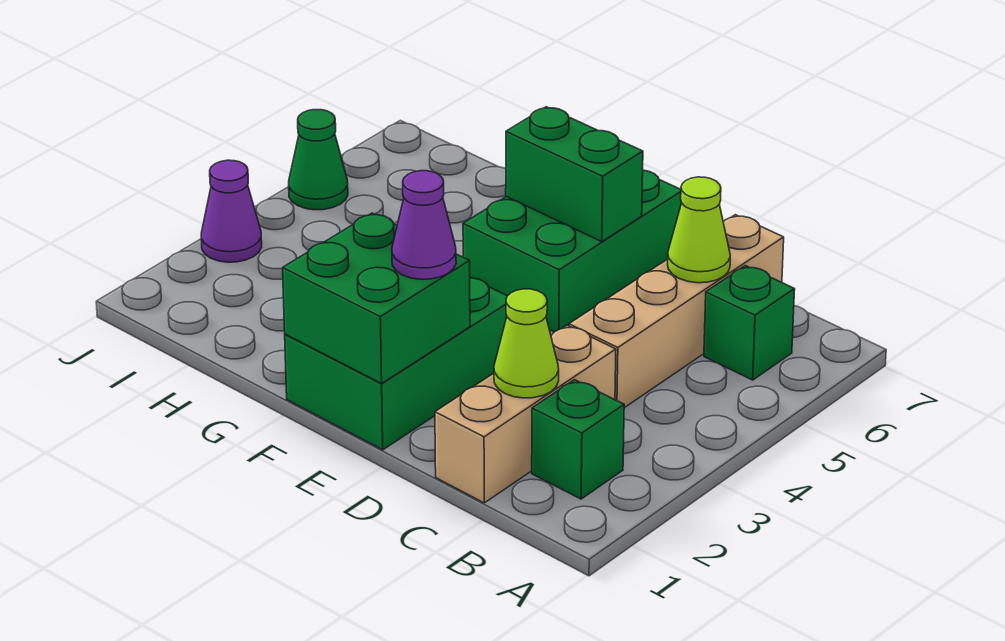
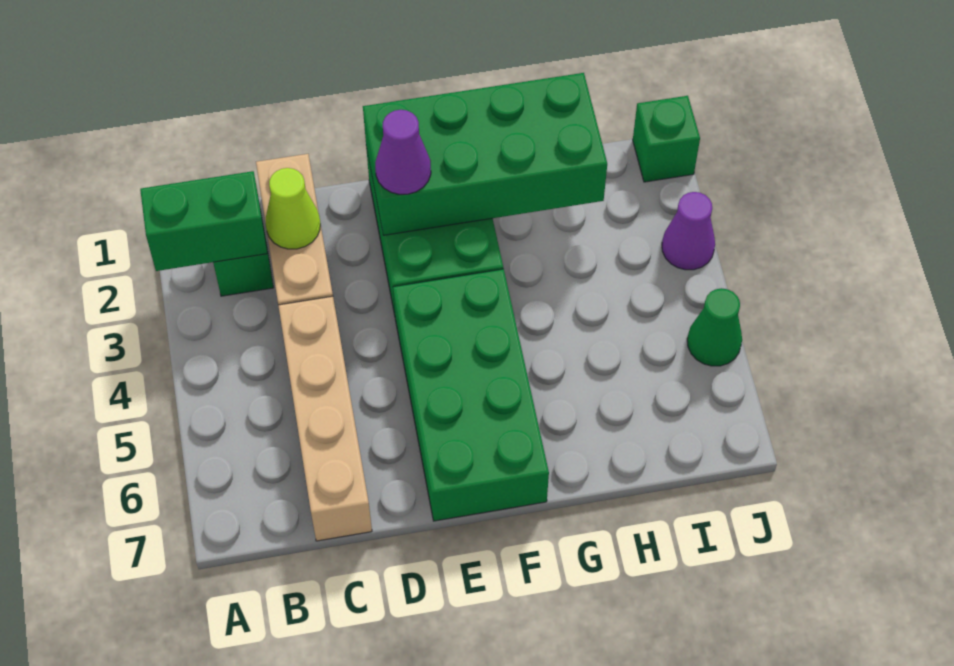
green brick B6 level 1 -> green brick J1 level 1
lime cone C6 level 2 -> none
green brick E1:F2 level 2 -> green brick E1:H2 level 2
green brick E5:F7 level 1 -> green brick E4:F7 level 1
green brick E6:F6 level 2 -> green brick A2:B2 level 2

